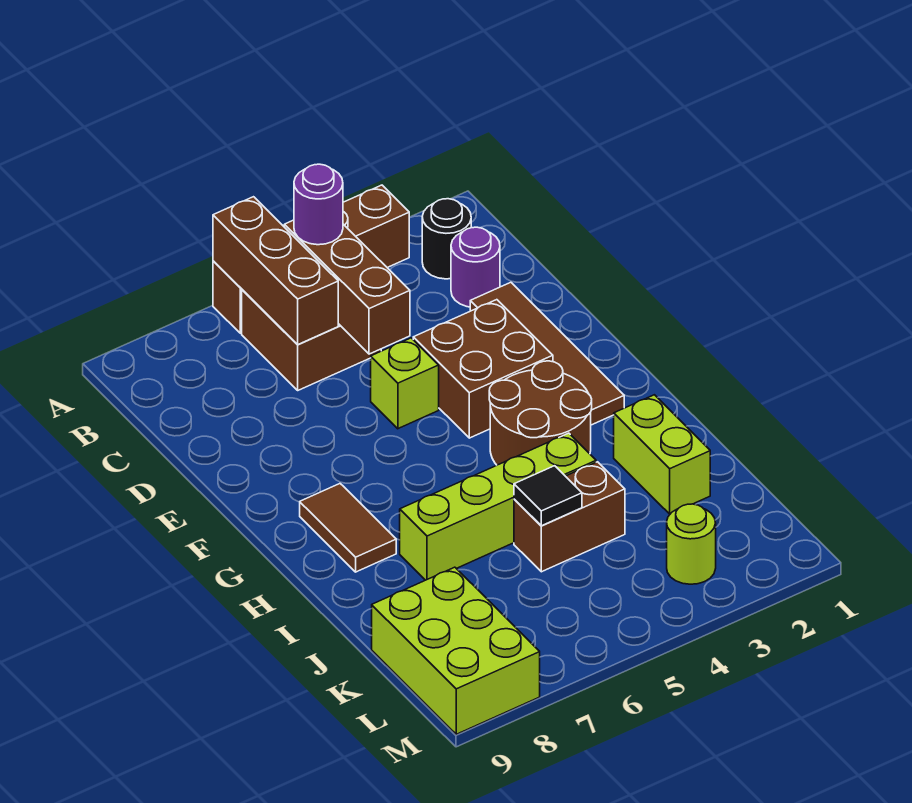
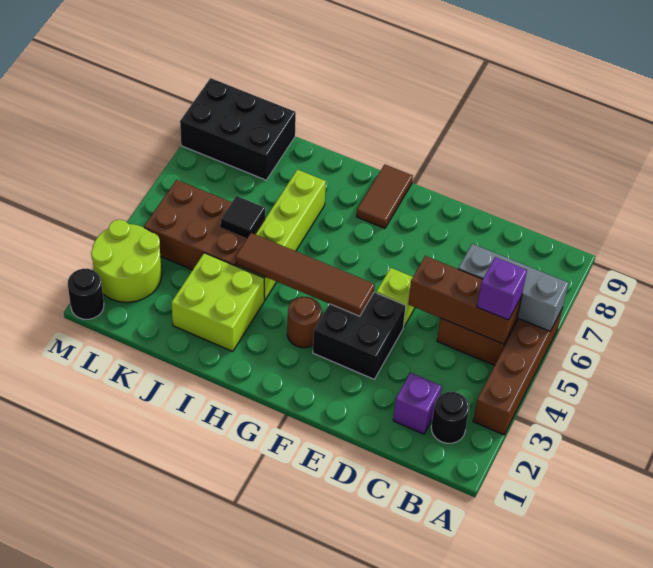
brown brick A6:C6 level 2 -> grey brick A6:C6 level 2
purple round brick B5 level 3 -> purple brick B5 level 3
purple round brick C2 level 1 -> purple brick C2 level 1
brown tile D2:G2 level 1 -> brown tile F4:I4 level 2
brown brick E3:F4 level 1 -> black brick E3:F4 level 1
brown round brick G3:H4 level 1 -> brown round brick G3 level 1
brown tile G8:H8 level 1 -> brown tile G8:G9 level 1
lime brick I2:J2 level 1 -> lime brick I2:J3 level 1
brown brick J4:J5 level 1 -> brown brick J4:L5 level 1
lime brick K8:M9 level 1 -> black brick K8:M9 level 1
lime round brick L3 level 1 -> lime round brick L2:M3 level 1
none -> black round brick M1 level 1

